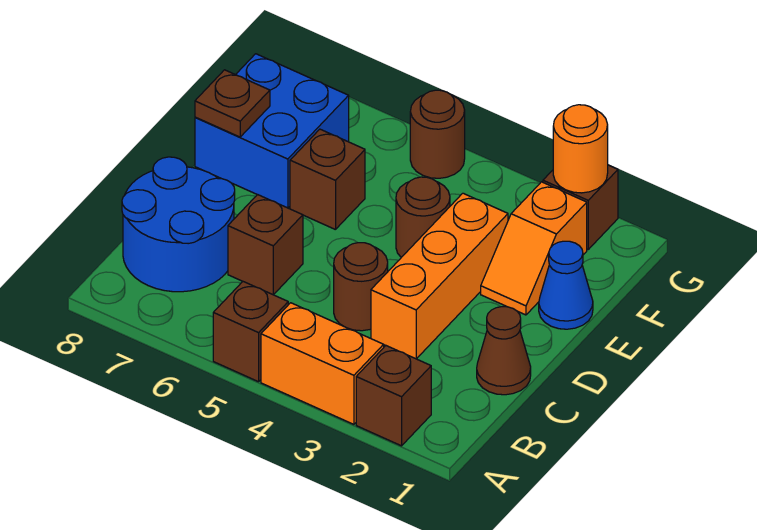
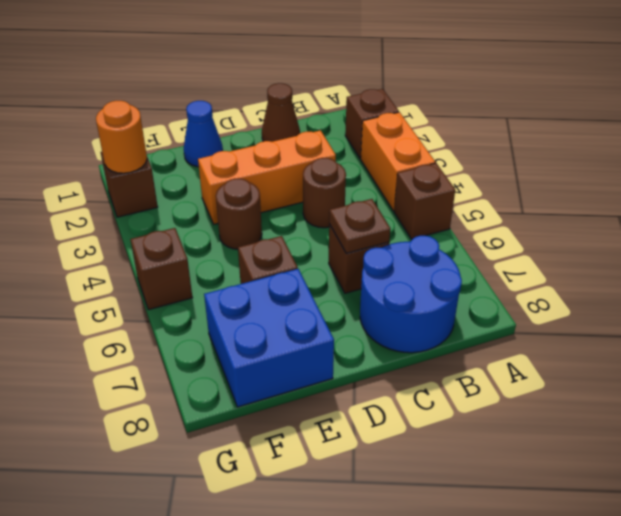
orange slope E2:F2 level 1 top F -> none
brown plate E8 level 2 -> brown plate C6 level 2
brown round brick G5 level 1 -> brown brick G5 level 1

